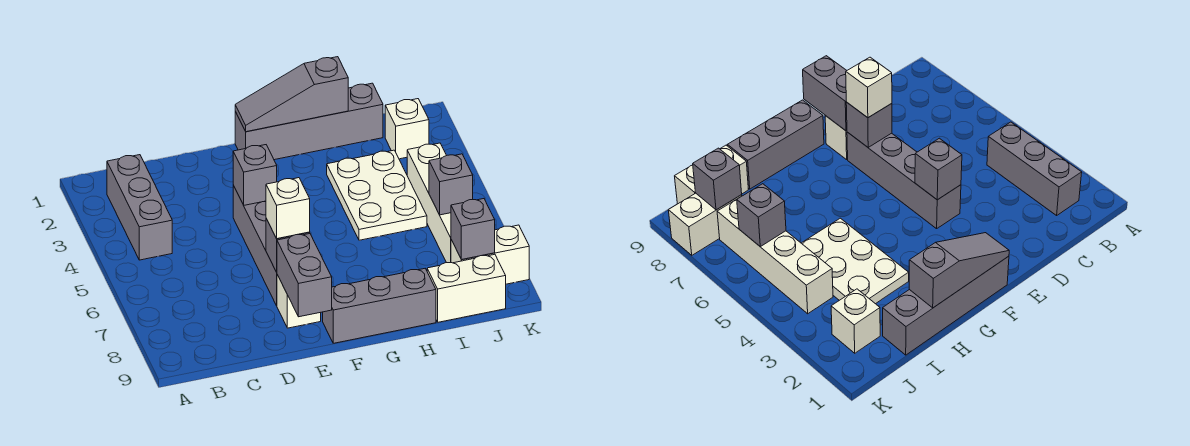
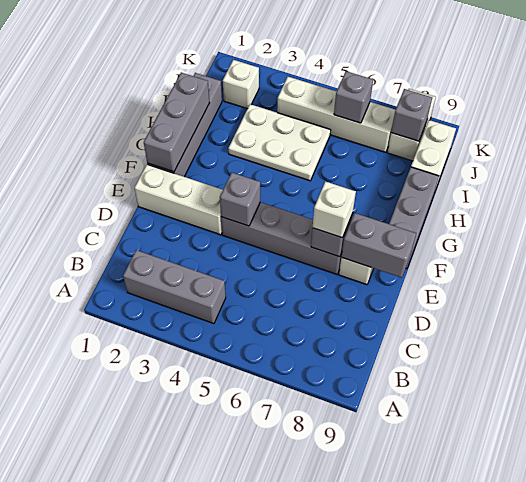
none -> white brick E1:E3 level 1
grey slope F1:H1 level 2 top H -> grey brick F1:H1 level 2

